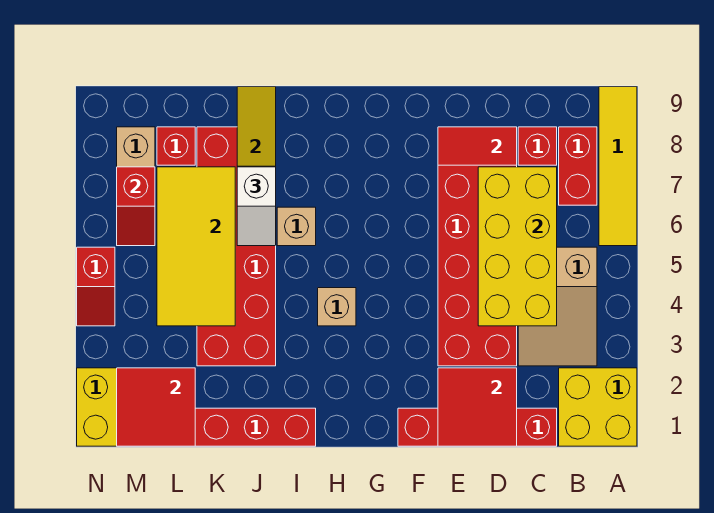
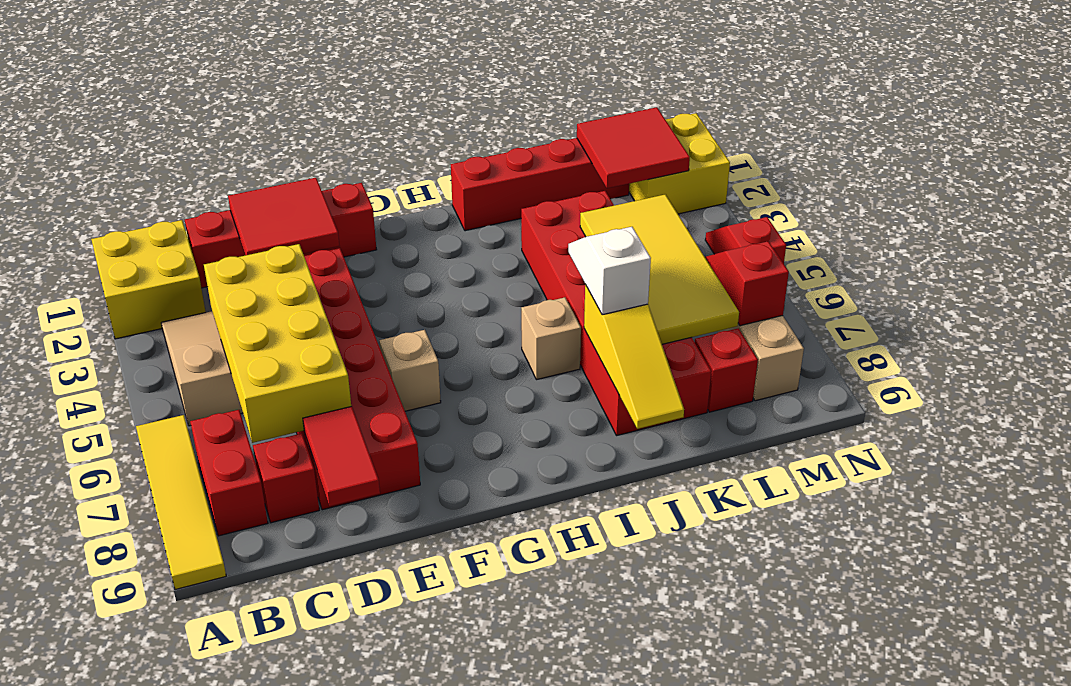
red tile D8:E8 level 2 -> red tile D8:D9 level 2
tan brick H4 level 1 -> tan brick F6 level 1

